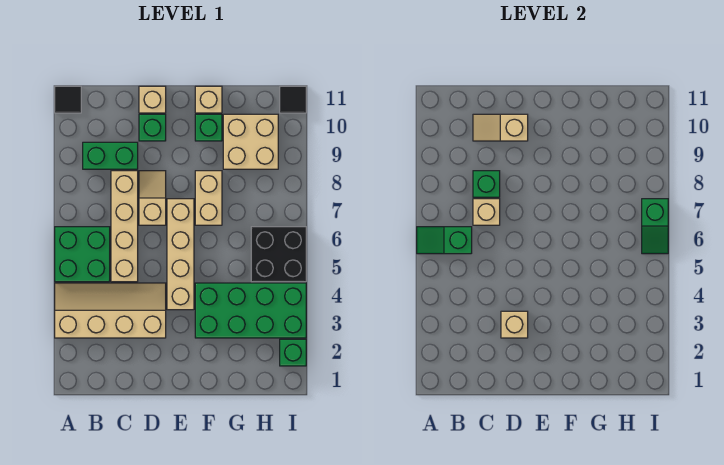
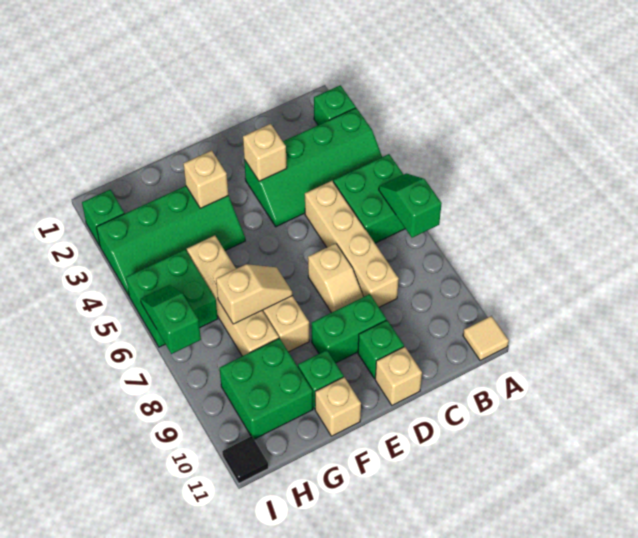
tan slope A3:D4 level 1 top 3 -> green slope A3:D4 level 1 top 3
green slope A6:B6 level 2 top B -> green slope A6:A7 level 2 top 7
black tile A11 level 1 -> tan tile A11 level 1
green brick B9:C9 level 1 -> green brick D9:E9 level 1
tan brick C7 level 2 -> tan brick F3 level 2
green brick C8 level 2 -> green brick A2 level 1
tan slope C10:D10 level 2 top D -> tan slope F7:G7 level 2 top G
tan brick E4:E7 level 1 -> tan brick G5:G8 level 1
green brick F3:I4 level 1 -> green slope F3:I4 level 1 top 3
tan brick G9:H10 level 1 -> green brick G9:H10 level 1
black brick H5:I6 level 1 -> green brick H5:I6 level 1

